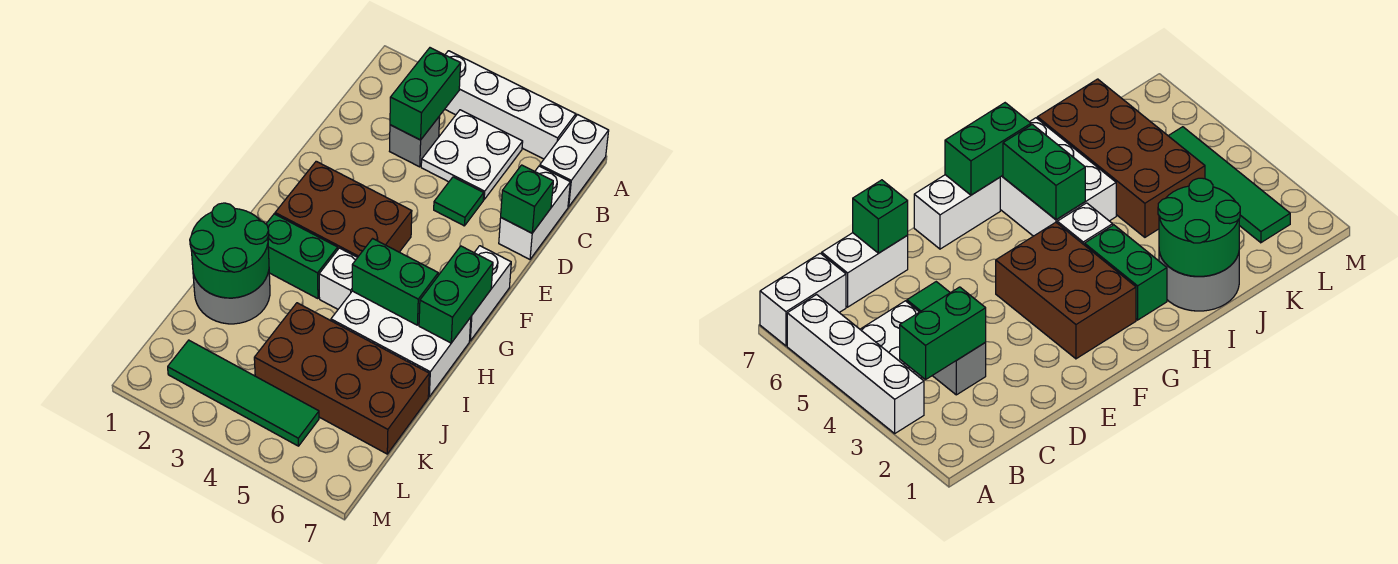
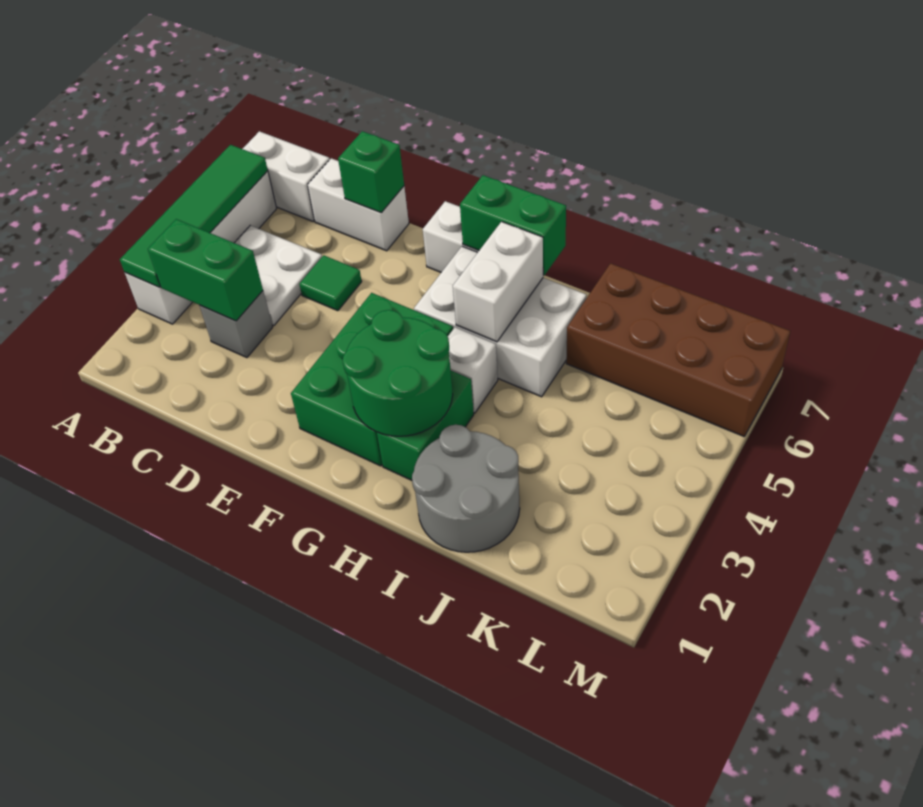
brown brick F2:G4 level 1 -> green brick F2:G4 level 1
white brick H5:I7 level 1 -> white brick G5:I6 level 1
green brick H5:H6 level 2 -> white brick H5:H6 level 2
green round brick I1:J2 level 2 -> green round brick G2:H3 level 2
brown brick J4:K7 level 1 -> brown brick J6:M7 level 1
green tile L2:L5 level 1 -> green tile A3:A6 level 2

